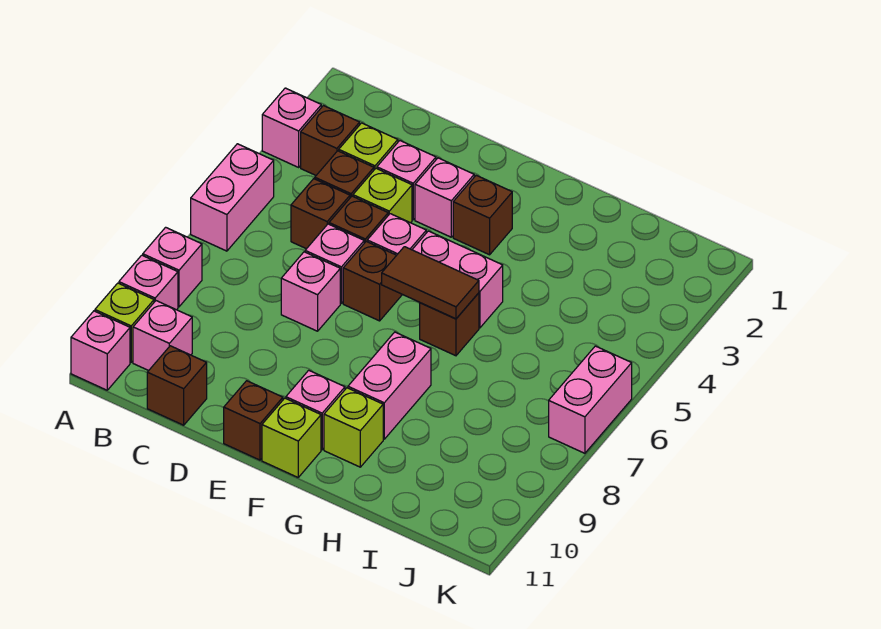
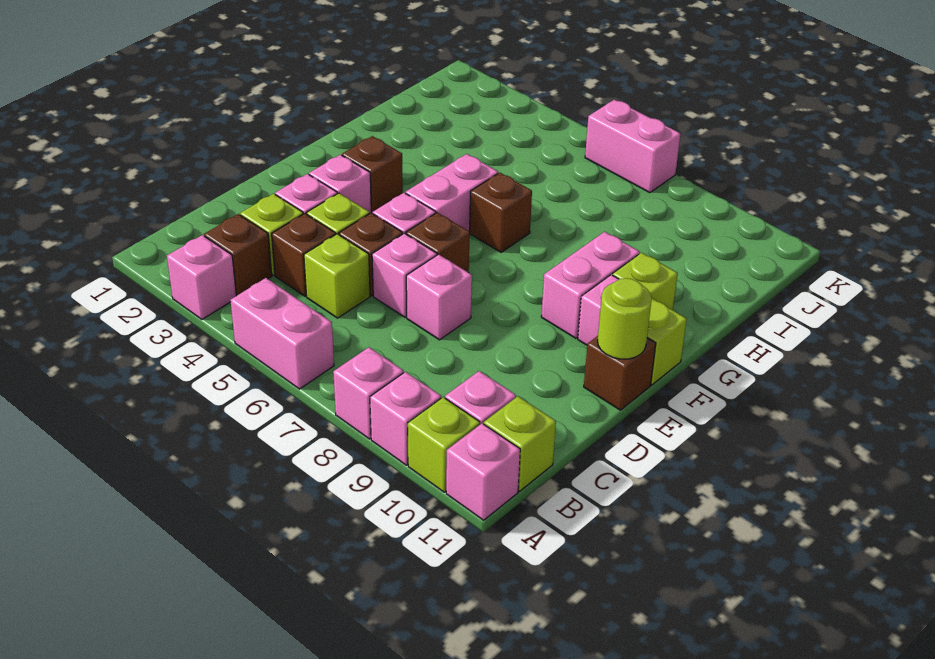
none -> lime brick B11 level 1
brown brick C5 level 1 -> lime brick C5 level 1
brown brick C11 level 1 -> none
none -> lime round brick E11 level 2
brown tile F6:G6 level 2 -> none
pink brick G8:G9 level 1 -> pink brick F9:G9 level 1

